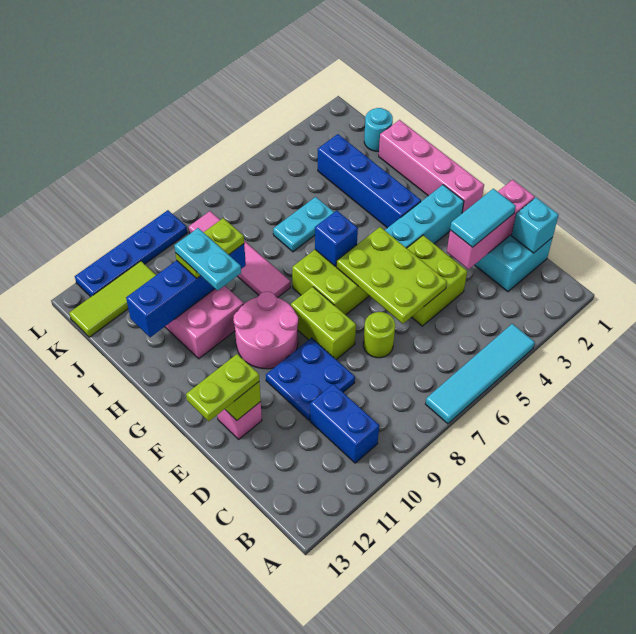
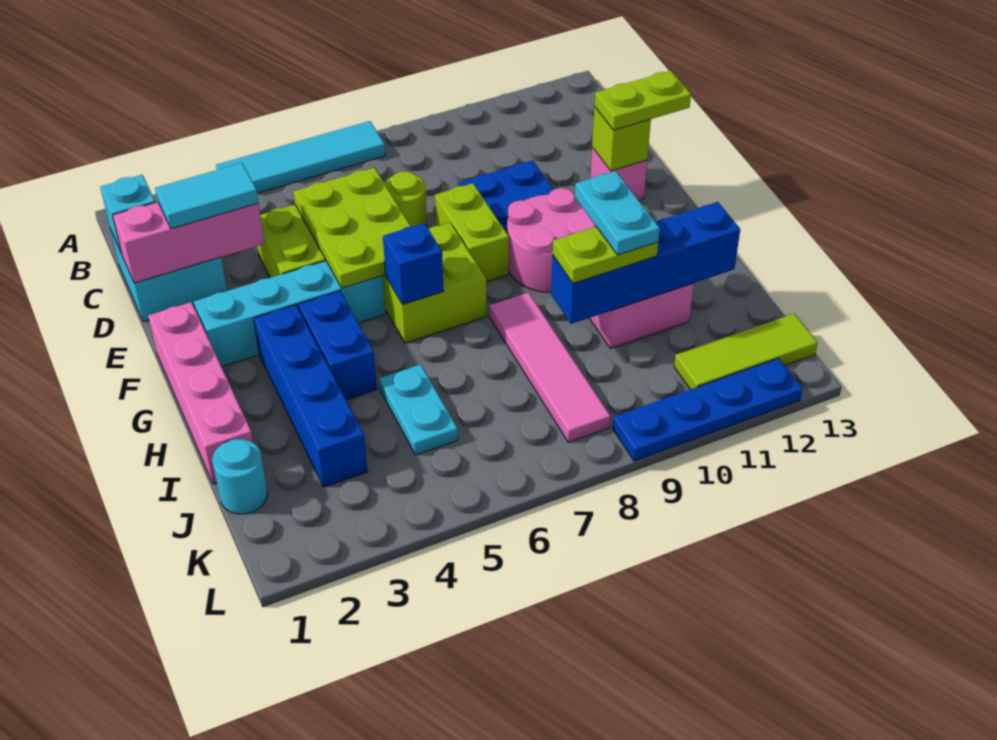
blue brick B10:C10 level 1 -> blue brick G4:H4 level 1
cyan plate I5:I6 level 1 -> cyan plate I5:J5 level 1

